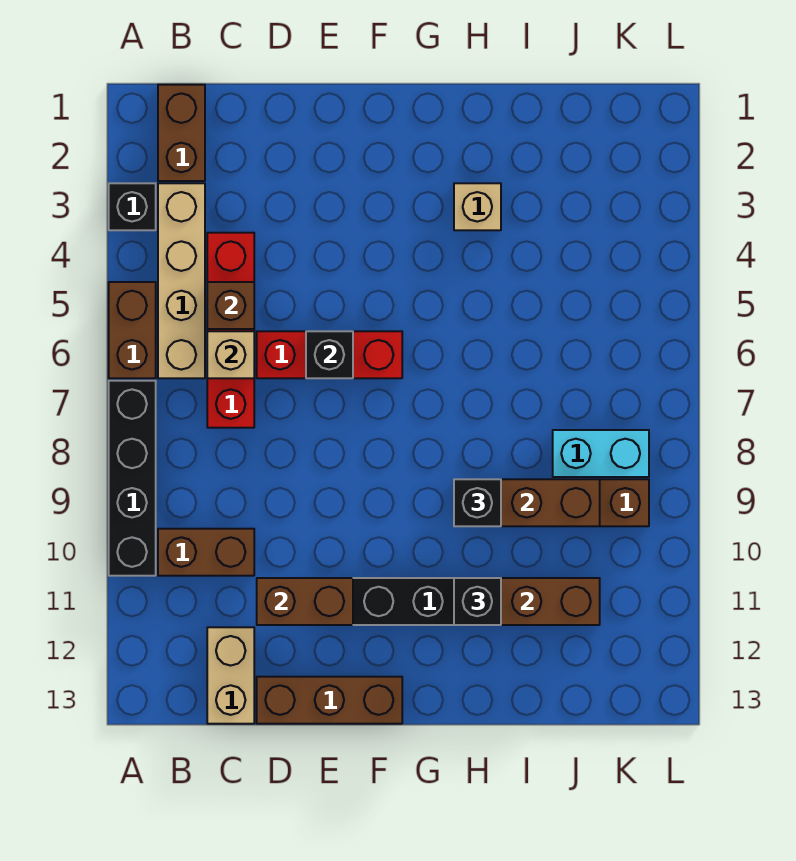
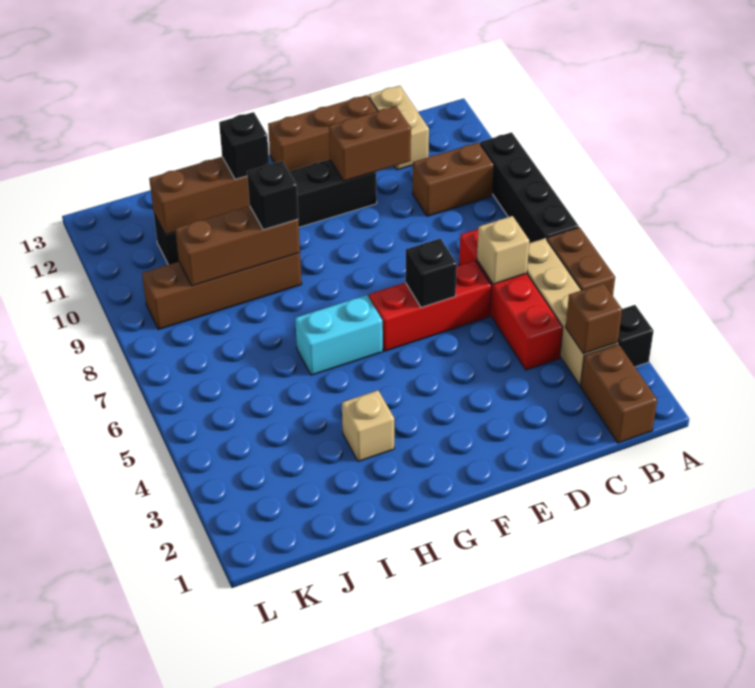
brown brick C5 level 2 -> brown brick B3 level 2
cyan brick J8:K8 level 1 -> cyan brick G6:H6 level 1

